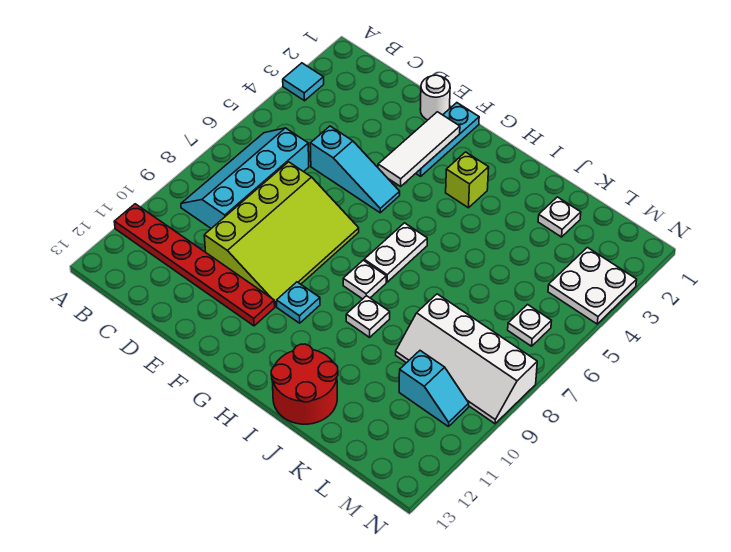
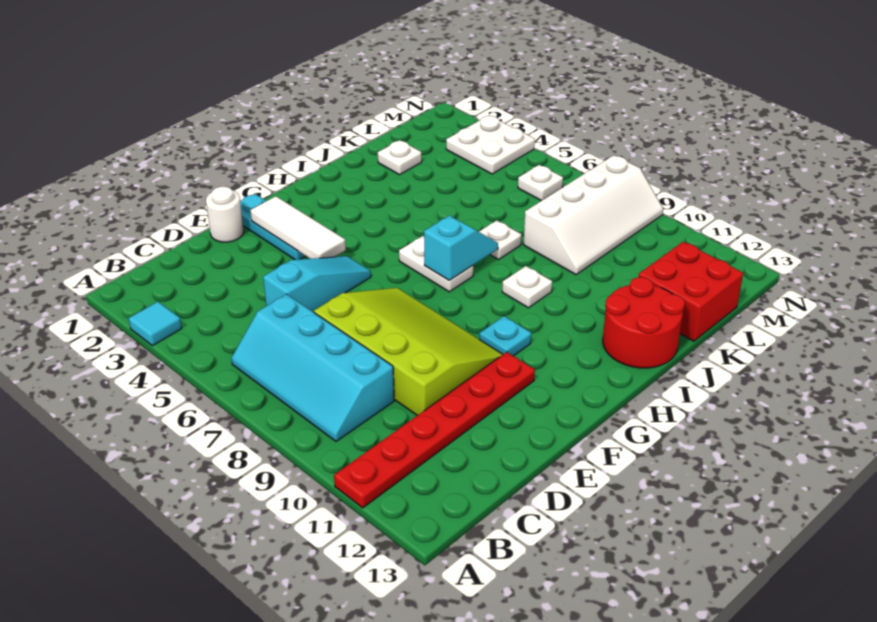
lime brick H3 level 1 -> none
white plate H8 level 1 -> white plate J7 level 1
none -> red brick K12:L13 level 1
cyan slope L10:M10 level 1 top L -> cyan slope H7:I7 level 2 top H

